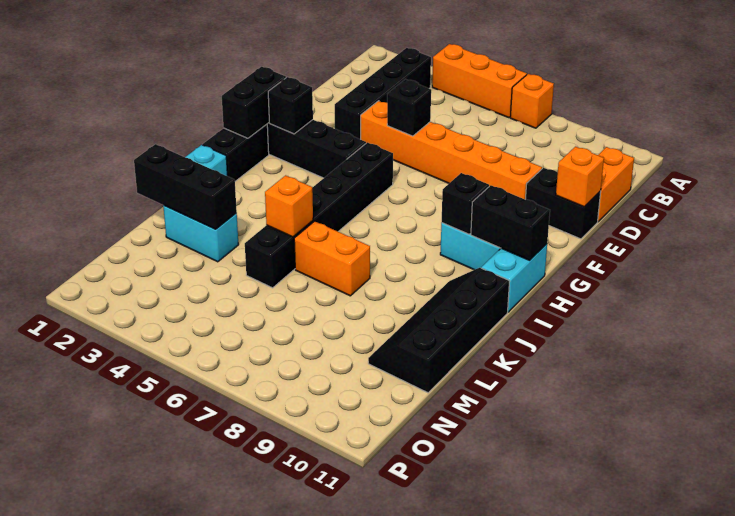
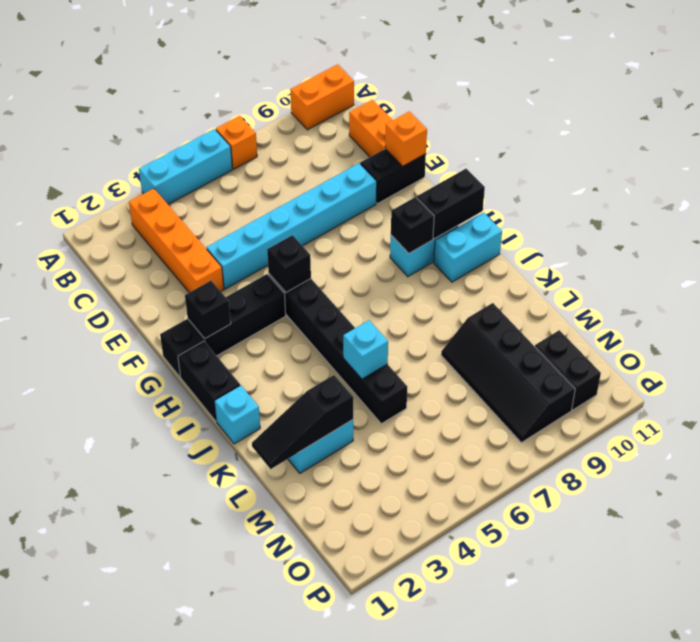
orange brick A4:A6 level 1 -> cyan brick A4:A6 level 1
black brick B3:E3 level 1 -> orange brick B3:E3 level 1
orange brick E4:E9 level 1 -> cyan brick E4:E9 level 1
black brick E5 level 2 -> black brick G5 level 2
black brick G1:H1 level 2 -> black brick N10:O10 level 1
cyan brick H11:I11 level 1 -> cyan brick I10:I11 level 1
black slope J10:M11 level 1 top 11 -> black slope L8:O9 level 1 top 9
orange brick K5 level 2 -> cyan brick K5 level 2
orange brick K6:K7 level 1 -> orange brick A10:A11 level 1
black brick L1:L3 level 2 -> black slope L1:L3 level 2 top 3

